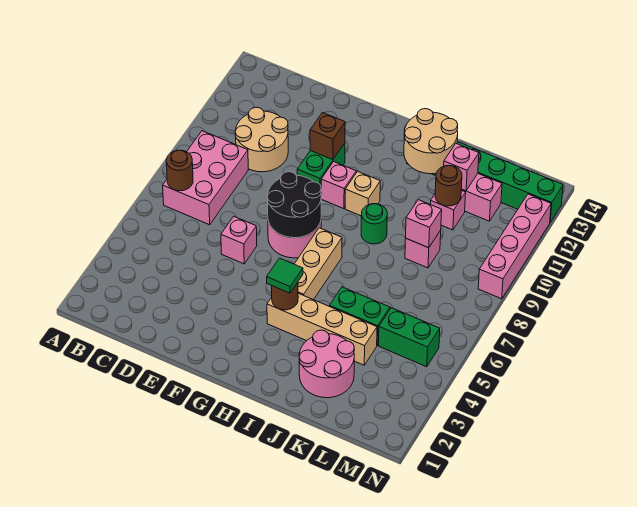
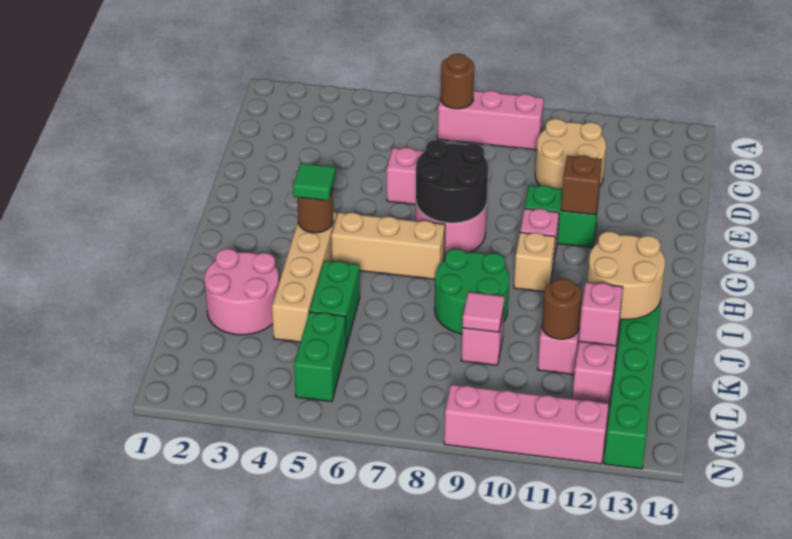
pink brick B7:C9 level 1 -> pink brick B7:B9 level 1
green round brick I9 level 1 -> green round brick I8:J9 level 1
pink brick K9 level 2 -> pink tile K9 level 2

